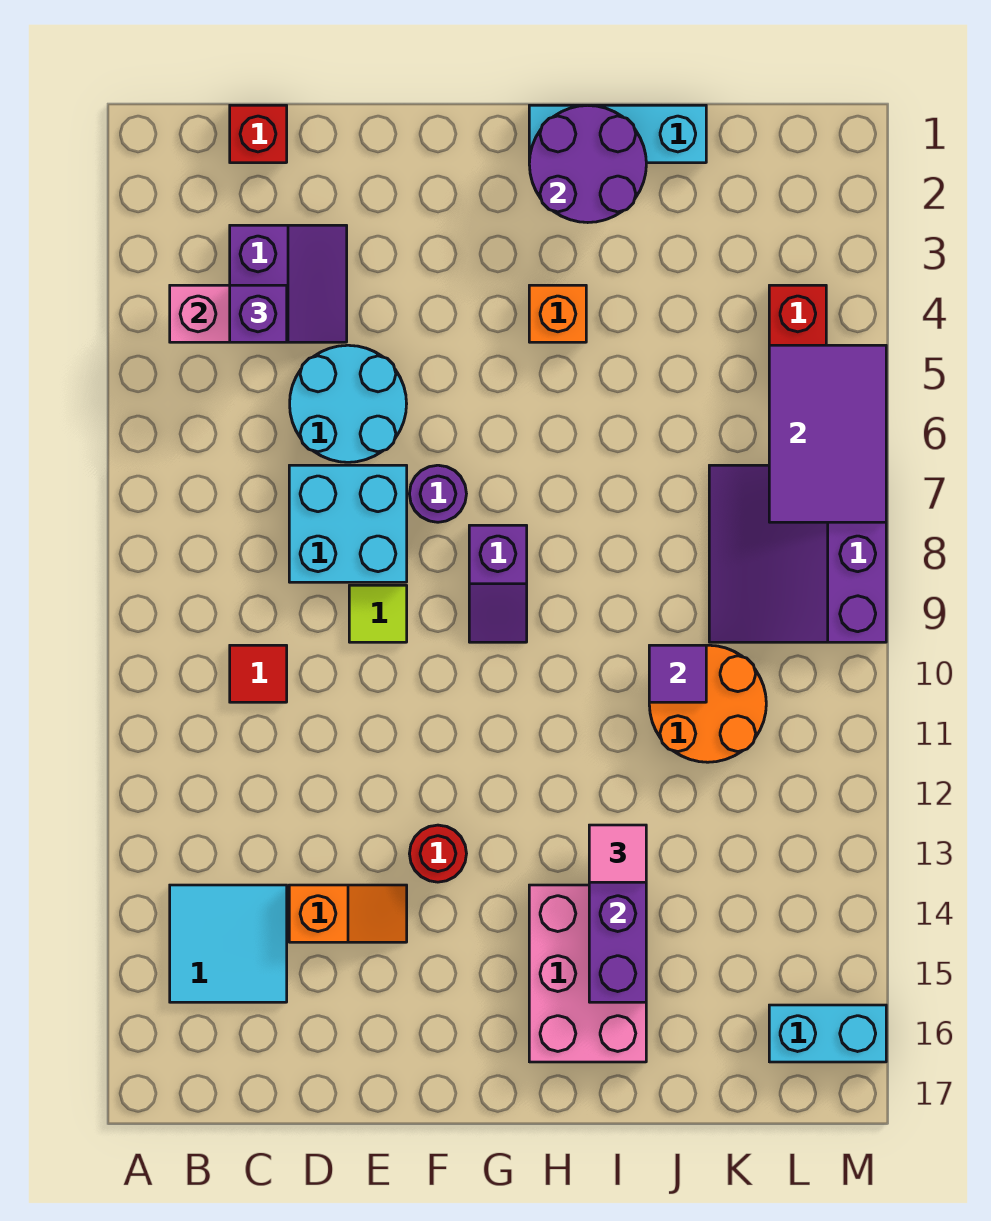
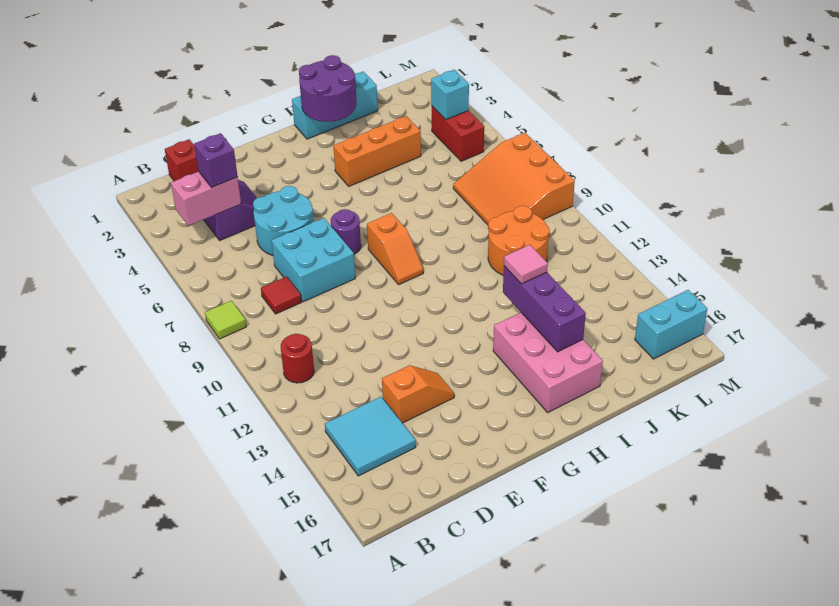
red tile C10 level 1 -> red tile C8 level 1
lime tile E9 level 1 -> lime tile A8 level 1
red round brick F13 level 1 -> red round brick B11 level 1
purple slope G8:G9 level 1 top 8 -> orange slope G8:G9 level 1 top 8
orange brick H4 level 1 -> orange brick H4:J4 level 1
purple tile J10 level 2 -> none
purple slope K7:M9 level 1 top M -> orange slope K7:M9 level 1 top M
none -> cyan brick L4 level 2
purple tile L5:M7 level 2 -> none

